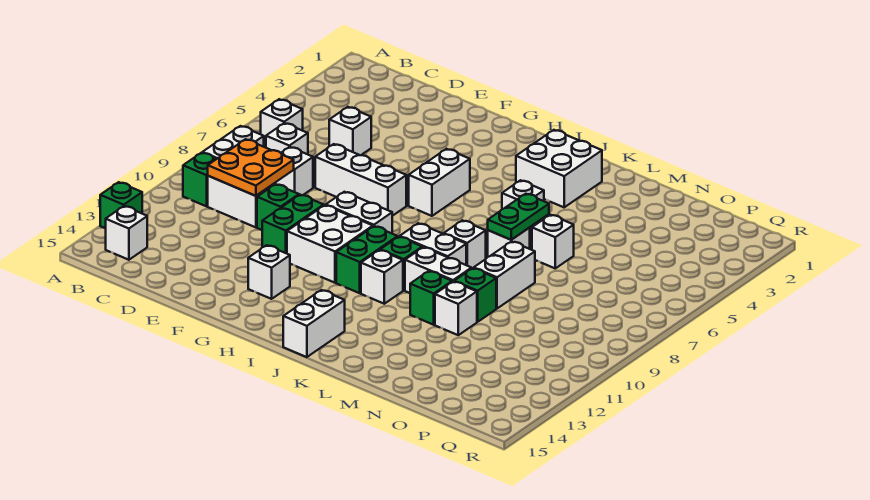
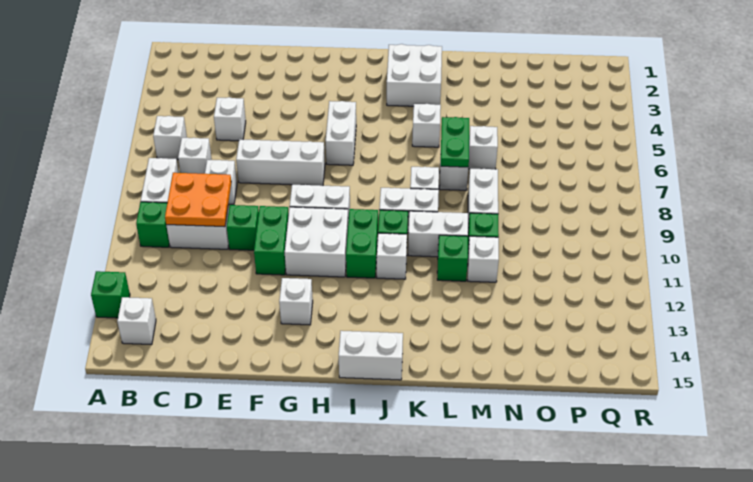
white brick J14:J15 level 1 -> white brick I15:J15 level 1

